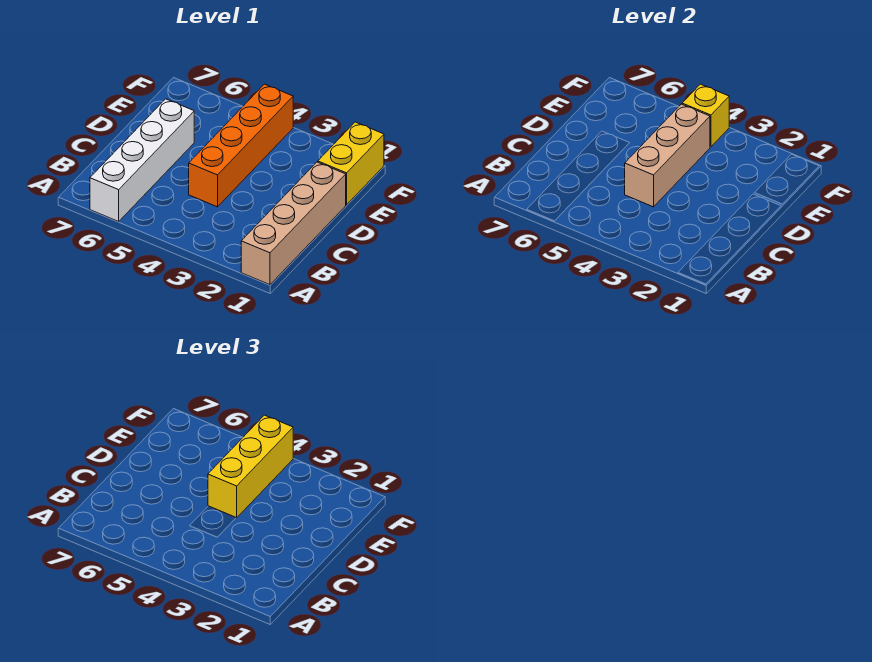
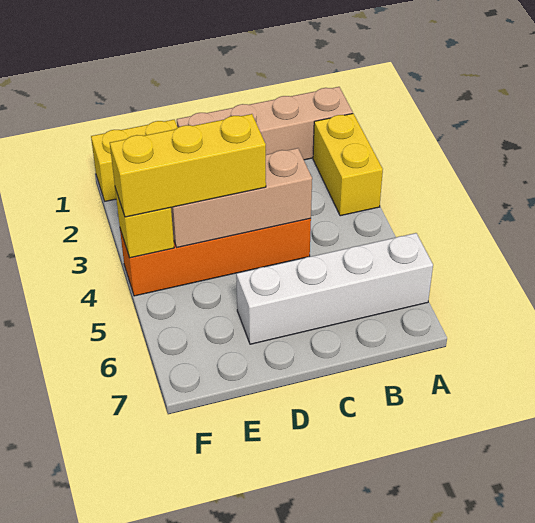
none -> yellow brick A2:A3 level 1

